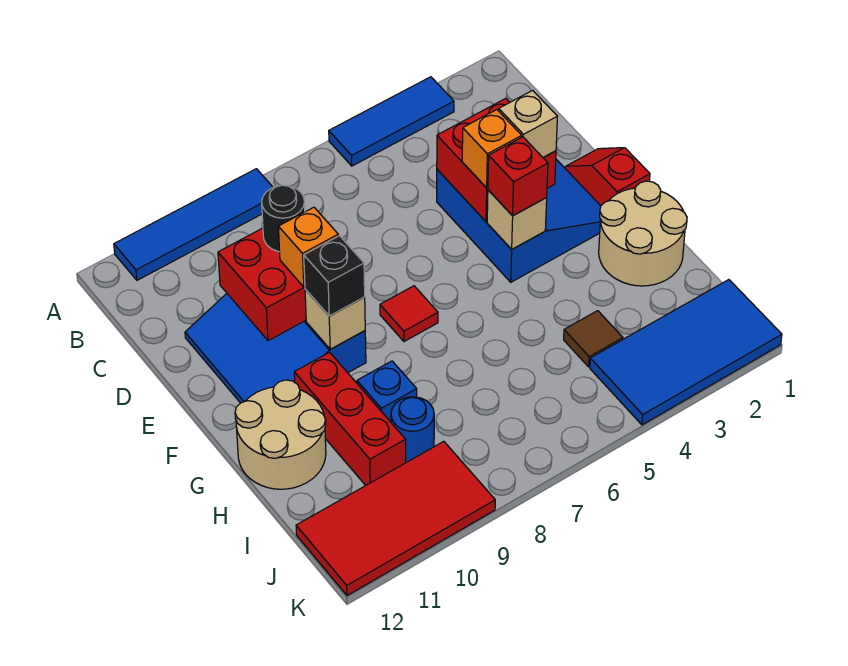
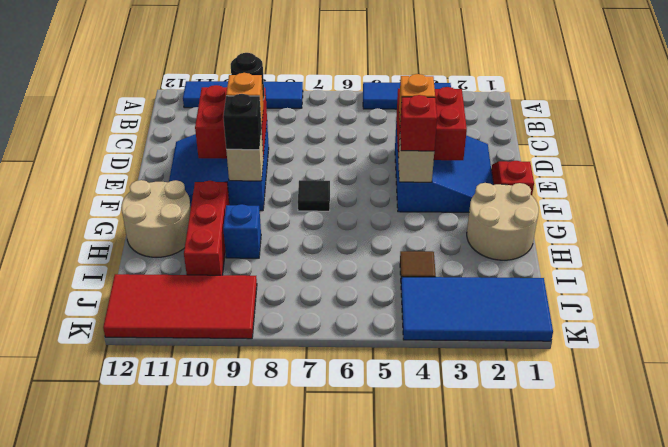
tan brick E3 level 3 -> none
red tile F7 level 1 -> black tile F7 level 1
blue round brick I9 level 1 -> none

